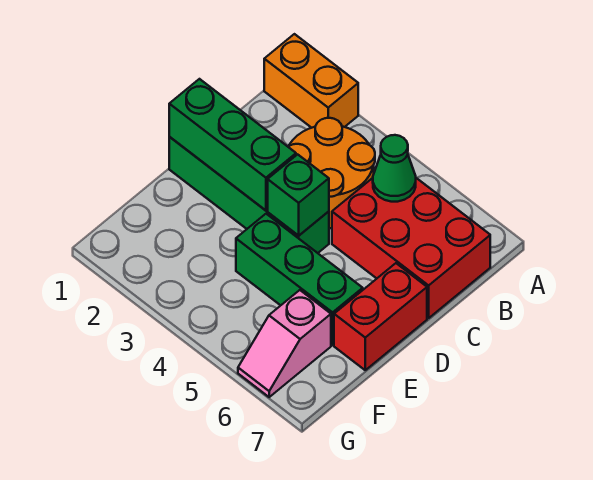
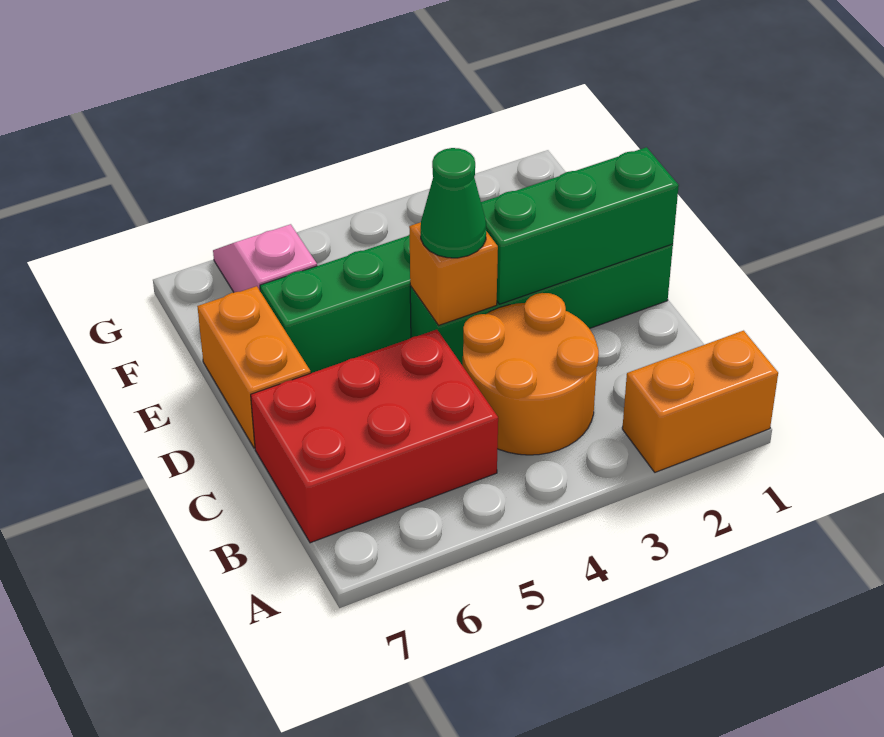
green cone B5 level 2 -> green cone D4 level 3
green brick D4 level 2 -> orange brick D4 level 2
red brick D7:E7 level 1 -> orange brick D7:E7 level 1

